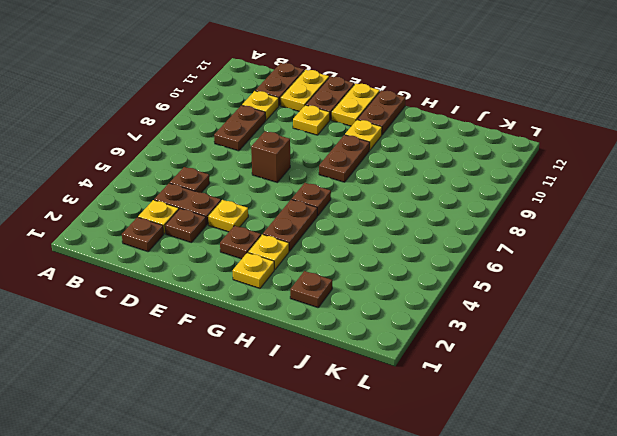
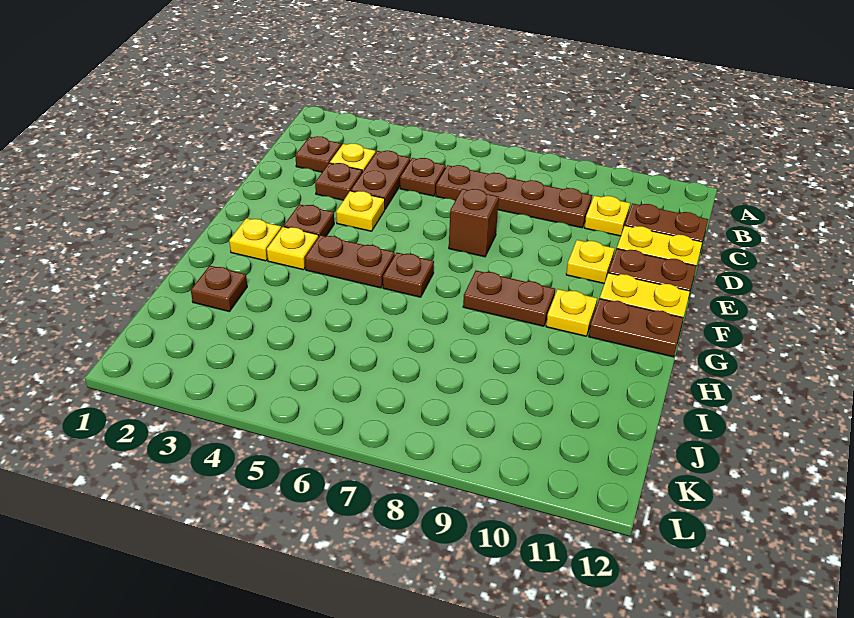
brown plate C8:C9 level 1 -> brown plate C6:C9 level 1

